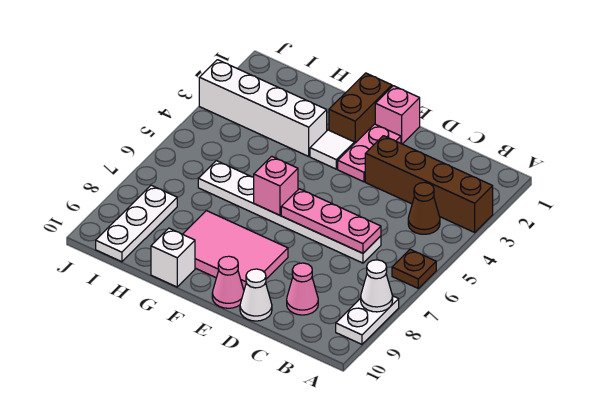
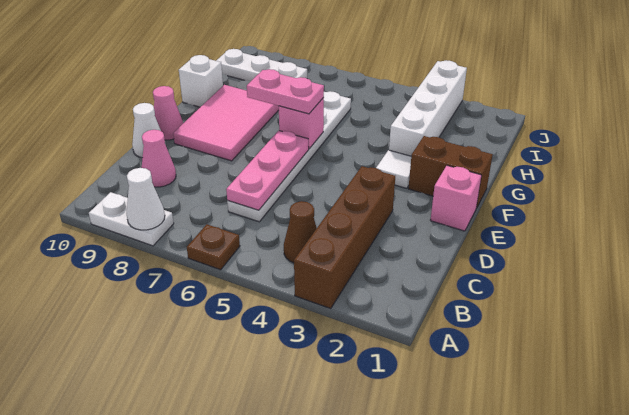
pink plate E2:E3 level 1 -> pink plate F6:F7 level 3

